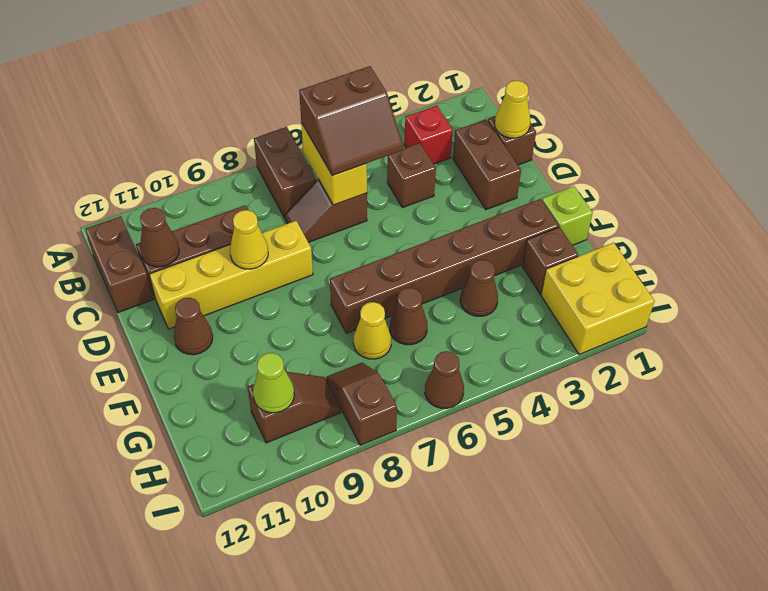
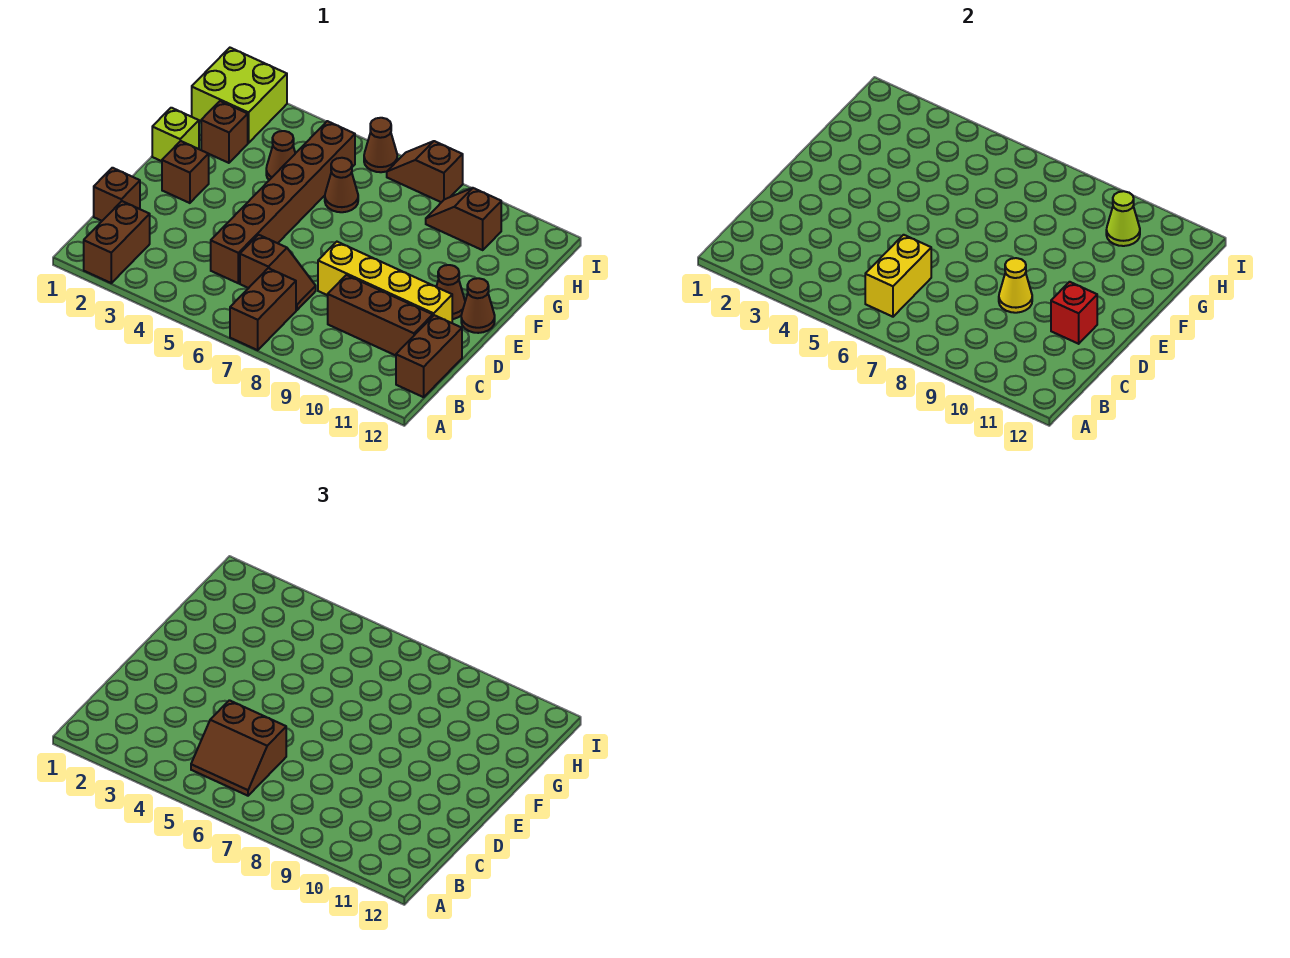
red brick B3 level 1 -> red brick D11 level 2
brown slope B5:C6 level 3 top B -> brown slope B5:C6 level 3 top C
yellow cone C1 level 2 -> none
brown brick C2:D2 level 1 -> brown brick A2:B2 level 1
brown brick C4 level 1 -> brown brick E2 level 1
brown cone C11 level 2 -> brown cone E12 level 1
brown brick F2:F7 level 1 -> brown brick C5:H5 level 1
yellow cone G7 level 1 -> none
yellow brick H1:I2 level 1 -> lime brick H1:I2 level 1
brown slope H8:I8 level 1 top I -> brown slope I7:I8 level 1 top 8

